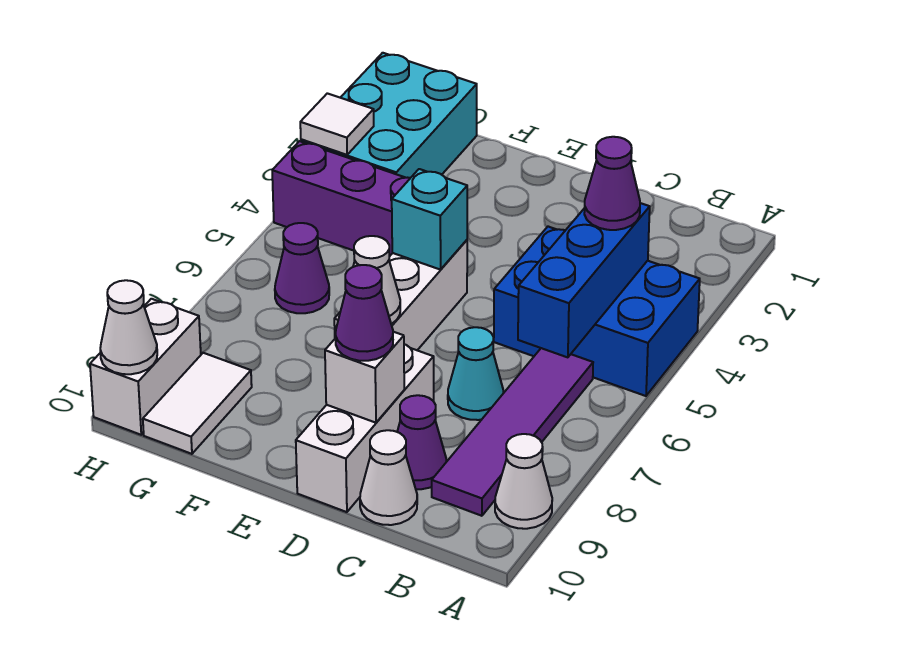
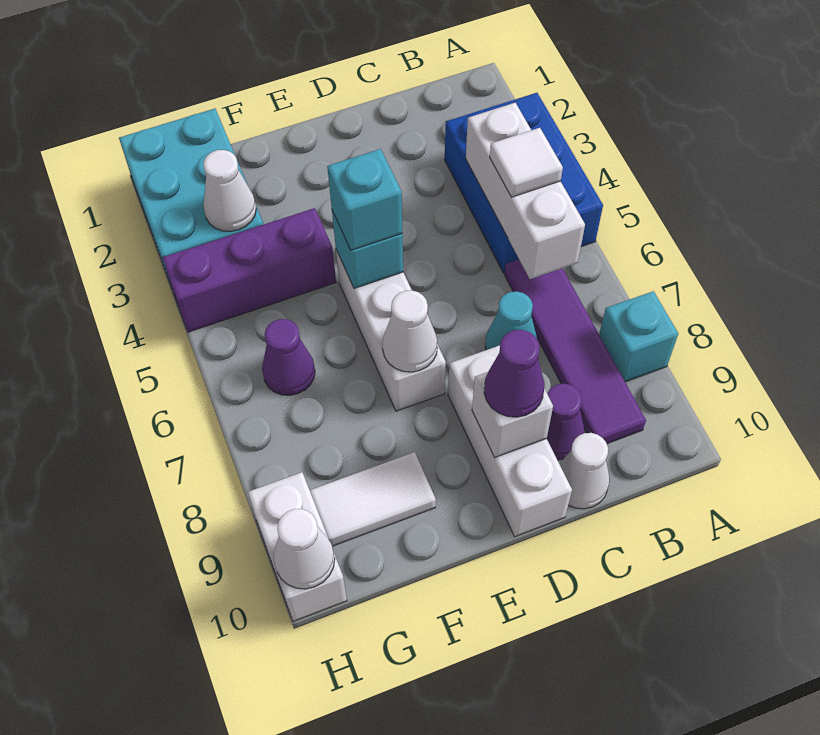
blue brick A4:C5 level 1 -> blue brick A3:B5 level 1
none -> cyan brick A8 level 1
white cone A9 level 1 -> white cone G3 level 2
blue brick B4:B6 level 2 -> white brick B4:B6 level 2
purple cone B4 level 3 -> none
none -> cyan brick E5 level 3
white tile G9:G10 level 1 -> white tile F9:G9 level 1
white tile H3 level 2 -> white tile B5 level 3

